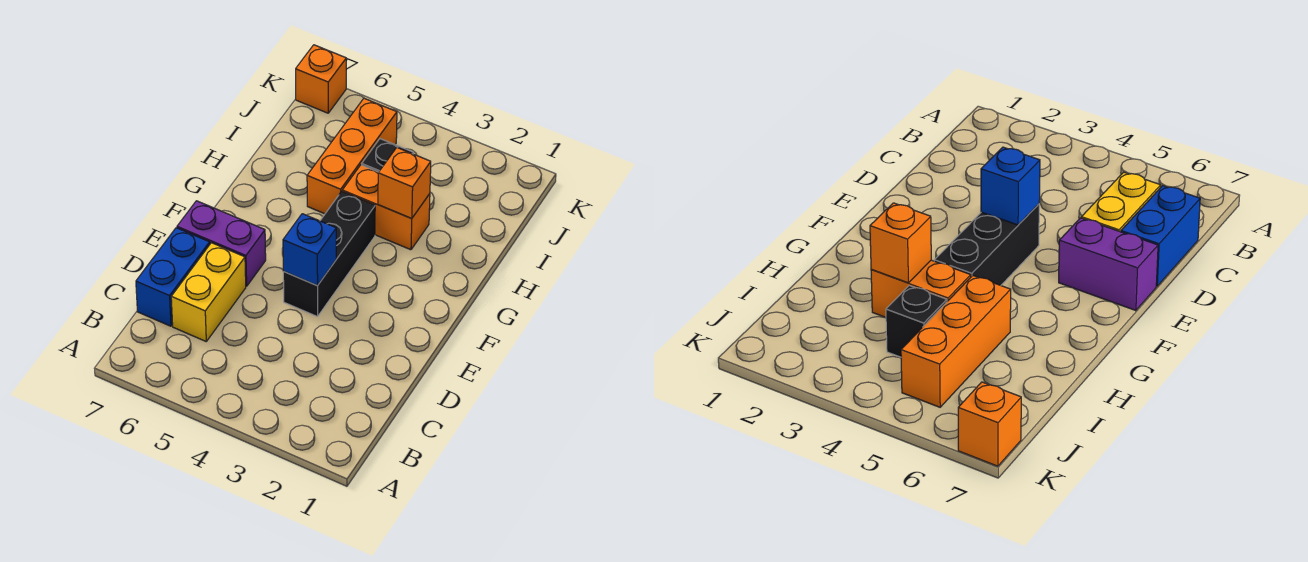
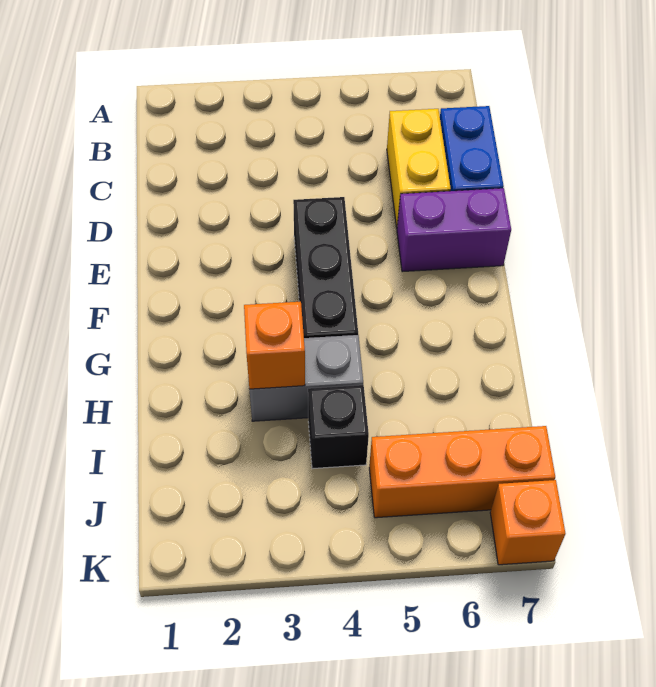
blue brick E4 level 2 -> none
orange brick H3:H4 level 1 -> grey brick H3:H4 level 1
orange brick H5:J5 level 1 -> orange brick J5:J7 level 1

